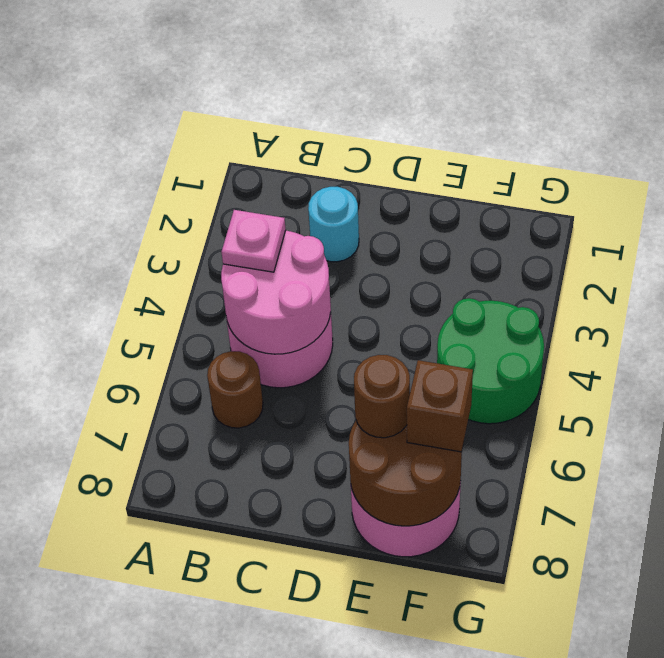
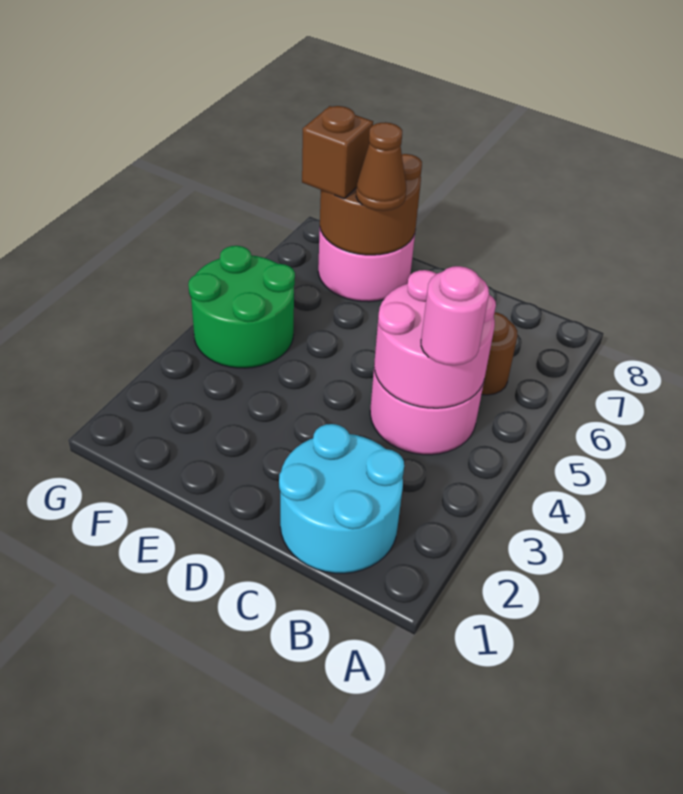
pink plate B4 level 3 -> pink round brick B4 level 3
cyan round brick C2 level 1 -> cyan round brick B1:C2 level 1
brown round brick E7 level 3 -> brown cone E7 level 3

